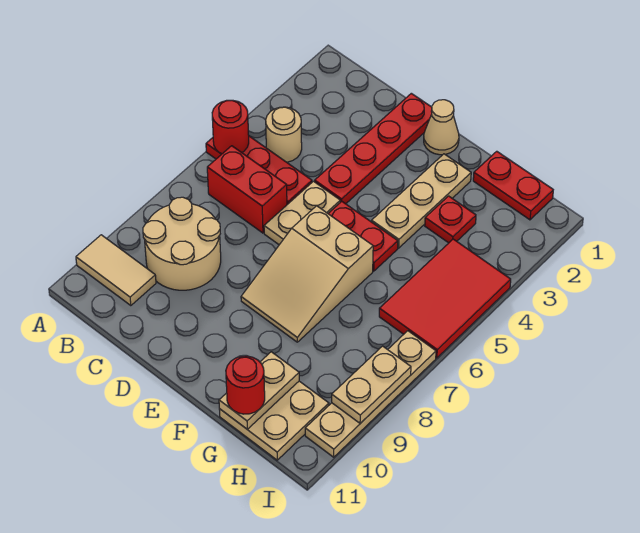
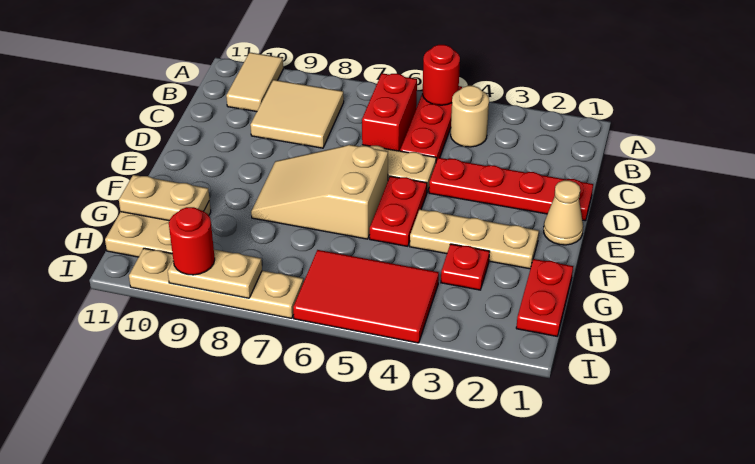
tan round brick B8:C9 level 1 -> tan tile B8:C9 level 1
red round brick G11 level 3 -> red round brick I9 level 3

